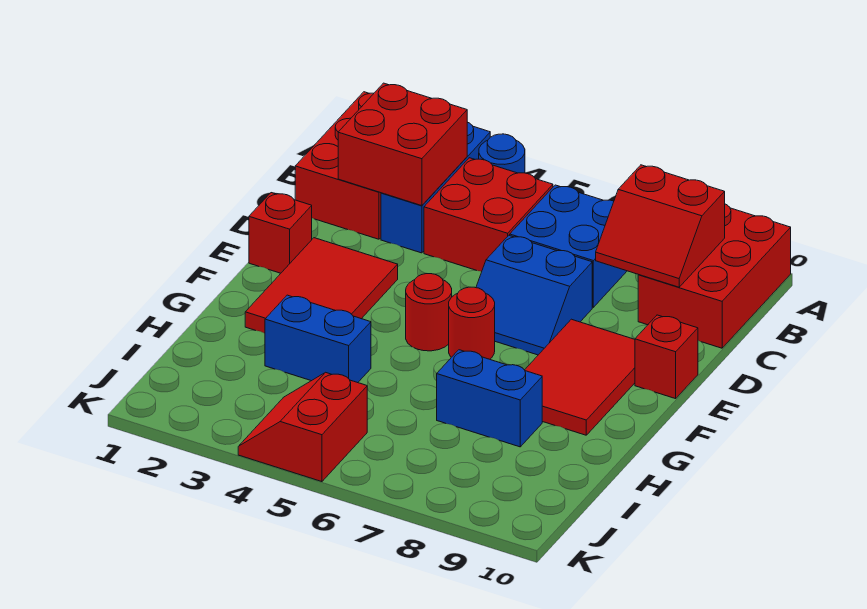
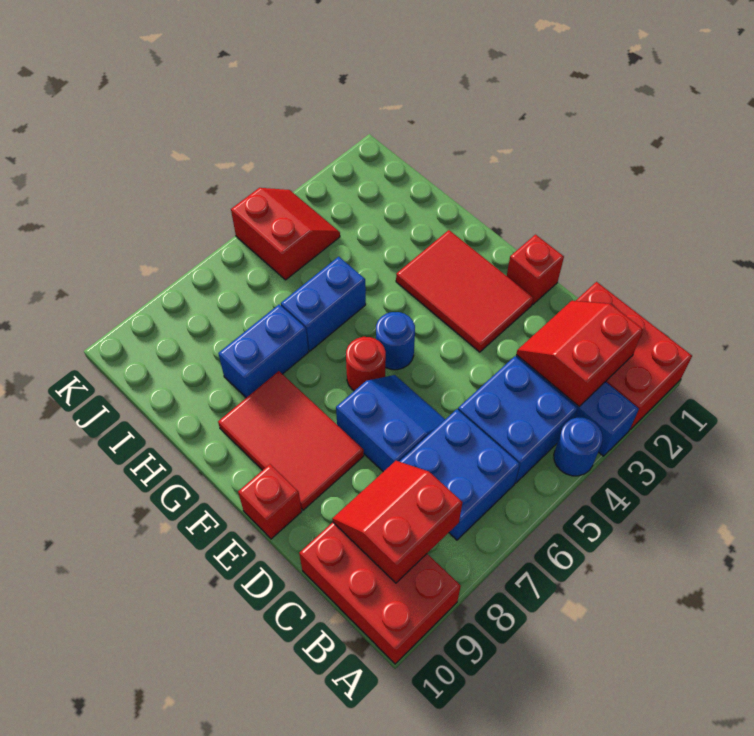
red brick B2:C3 level 2 -> red slope B2:C3 level 2 top B
red brick B4:C5 level 1 -> blue brick B4:C5 level 1
blue slope D6:E7 level 1 top D -> blue slope D6:E7 level 1 top 7
red round brick F5 level 1 -> blue round brick F5 level 1
blue brick H3:H4 level 1 -> blue brick H5:H6 level 1

